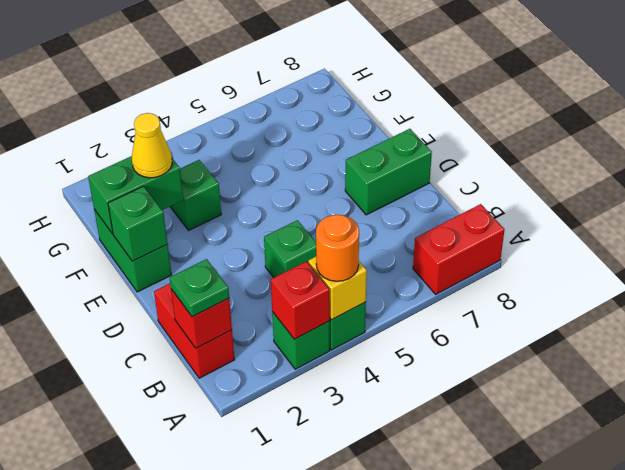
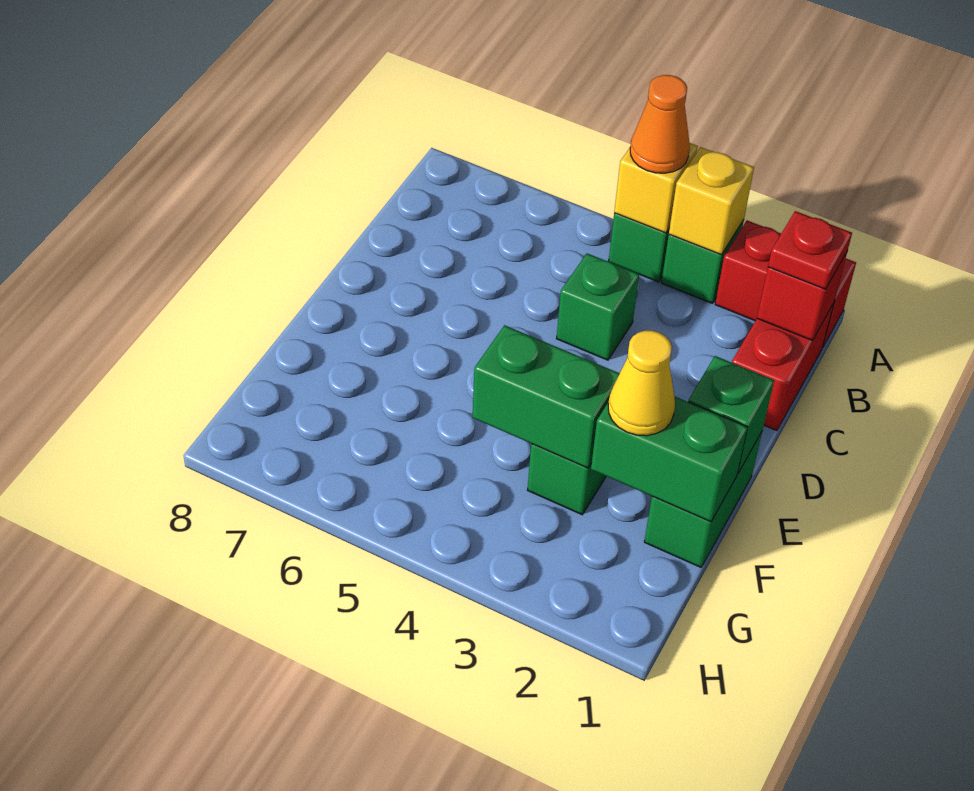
red brick A3 level 2 -> yellow brick A3 level 2
orange round brick A4 level 3 -> orange cone A4 level 3
red brick A7:A8 level 1 -> red brick A1:A2 level 1
green plate B1 level 3 -> red plate B1 level 3
green brick D7:D8 level 1 -> green brick F3:F4 level 2

